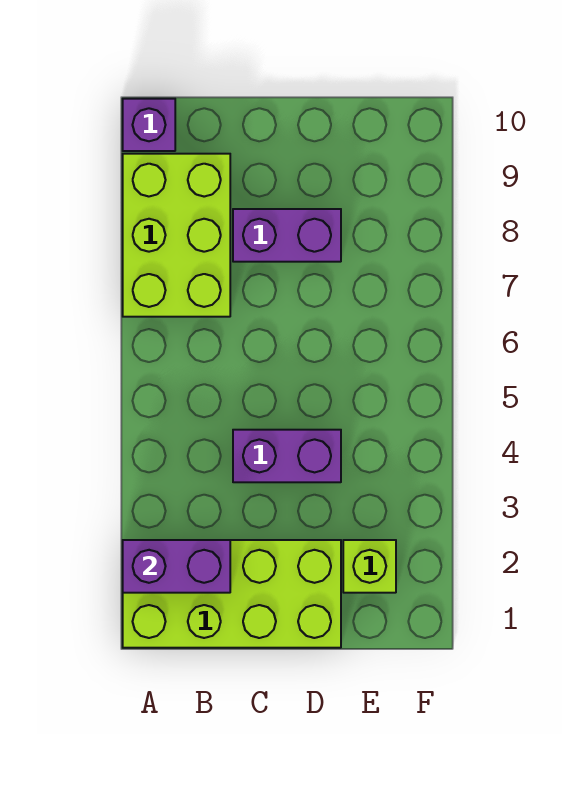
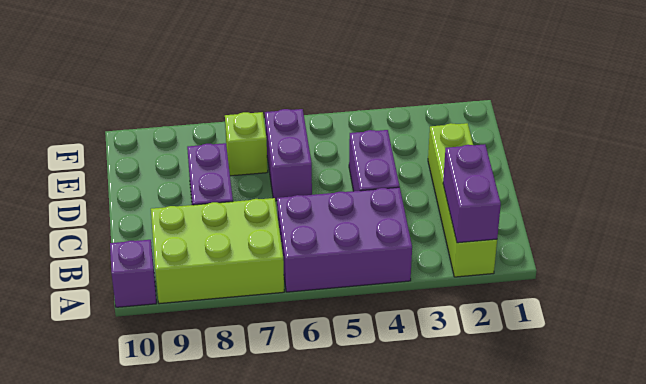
lime brick A1:D2 level 1 -> lime brick A2:D2 level 1
none -> purple brick A4:B6 level 1
none -> purple brick D6:E6 level 1
lime brick E2 level 1 -> lime brick E7 level 1

